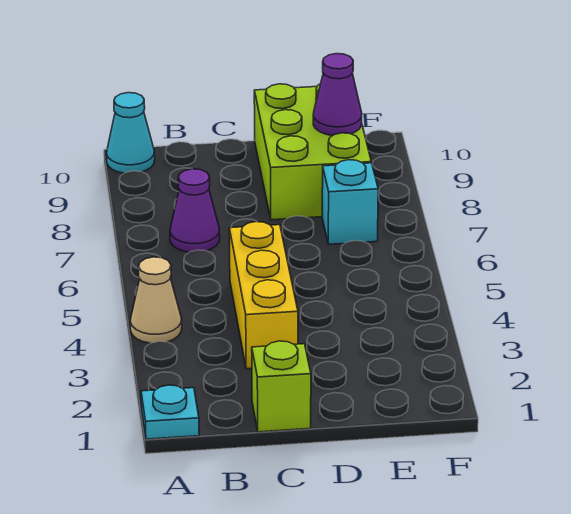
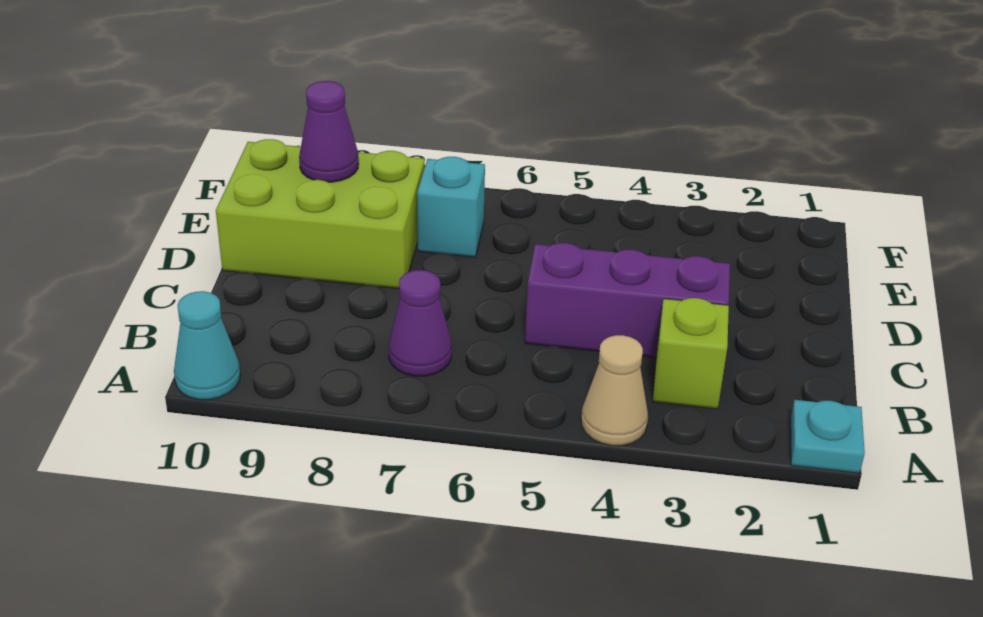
lime brick C1 level 1 -> lime brick B3 level 1
yellow brick C3:C5 level 1 -> purple brick C3:C5 level 1

